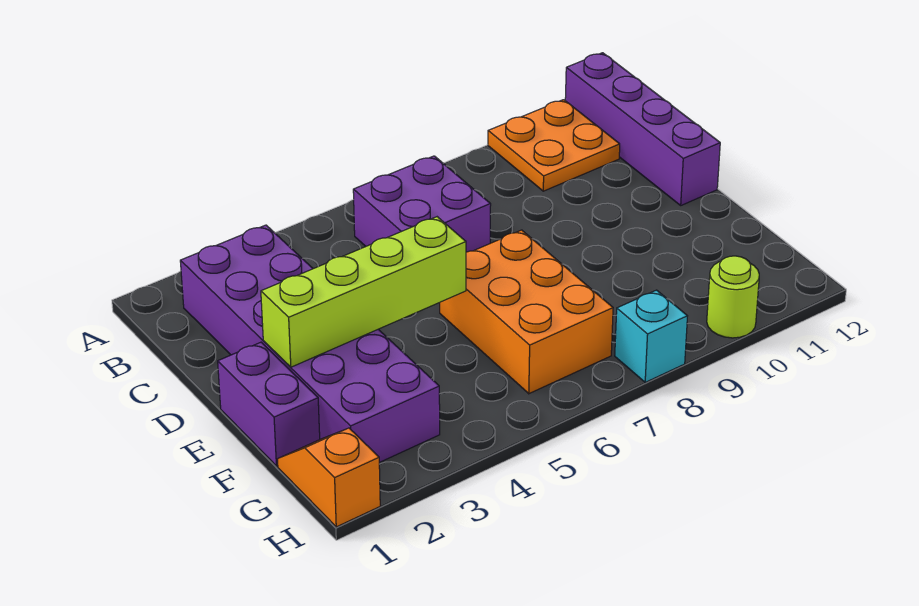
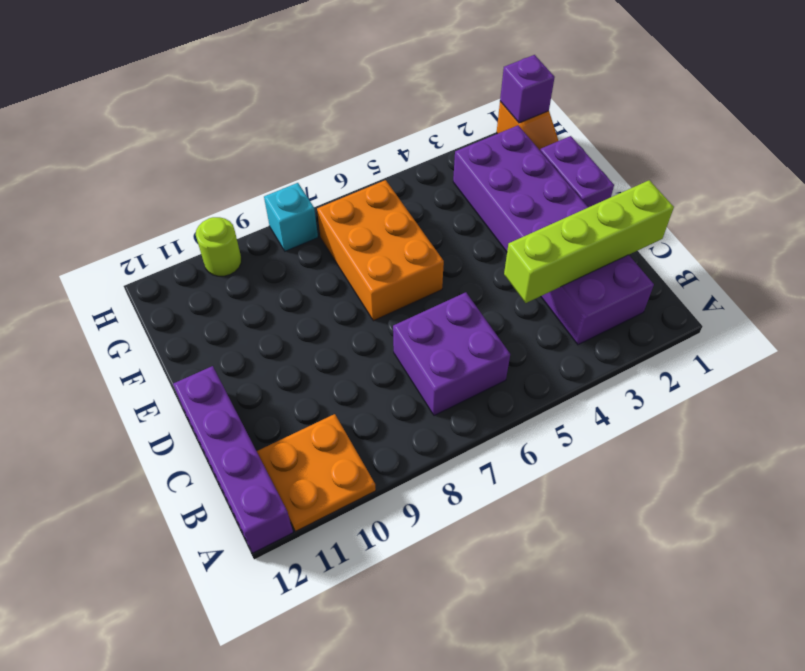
lime brick E2:E5 level 2 -> lime brick C1:C4 level 2
none -> purple brick H1 level 2

